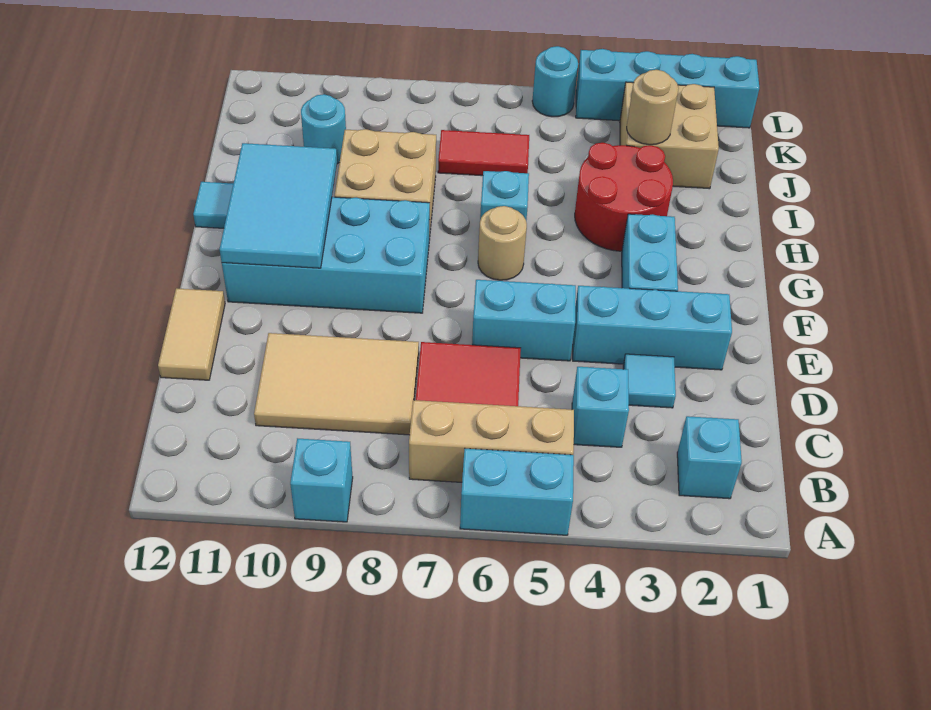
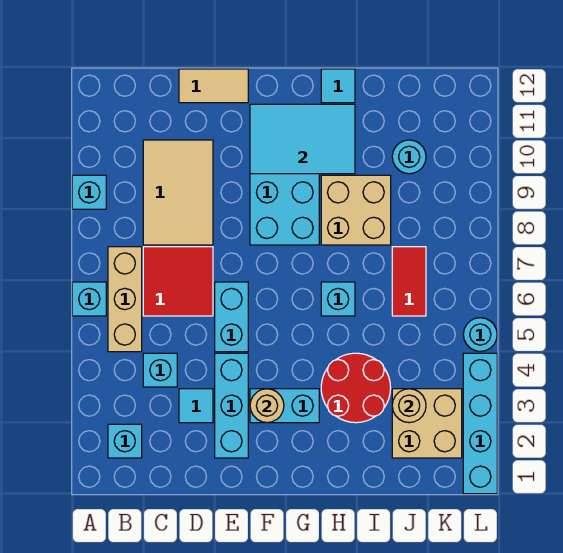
cyan brick A5:A6 level 1 -> cyan brick A6 level 1
tan round brick G6 level 1 -> tan round brick F3 level 2

